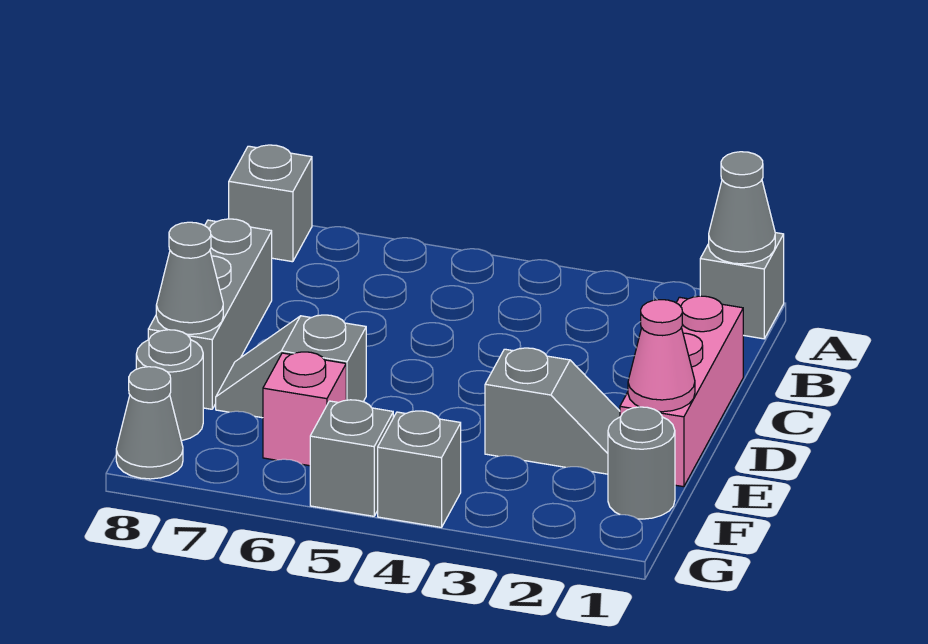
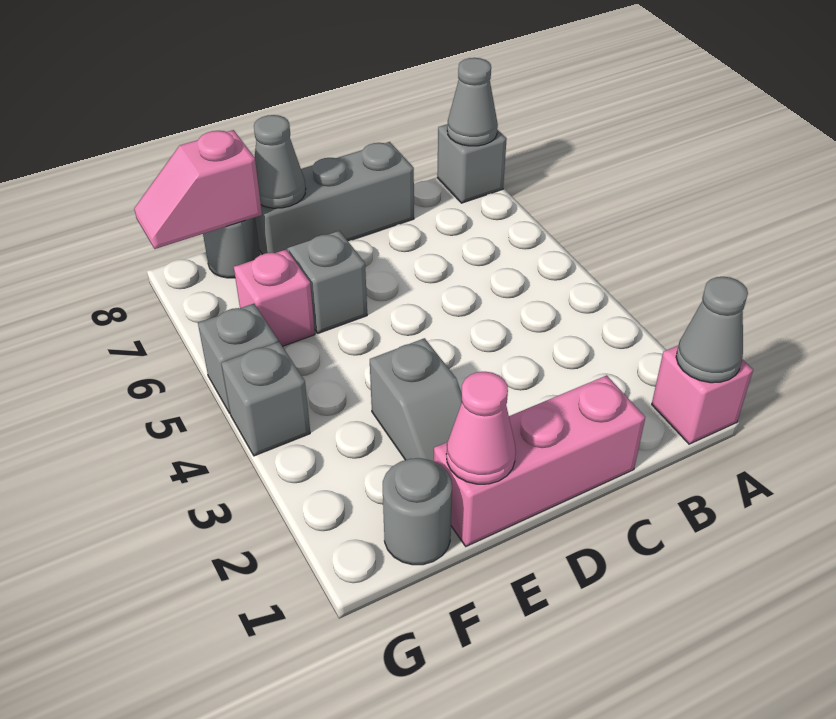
grey brick A1 level 1 -> pink brick A1 level 1
none -> pink slope F8:G8 level 2 top F
grey cone G8 level 1 -> grey cone A8 level 2

